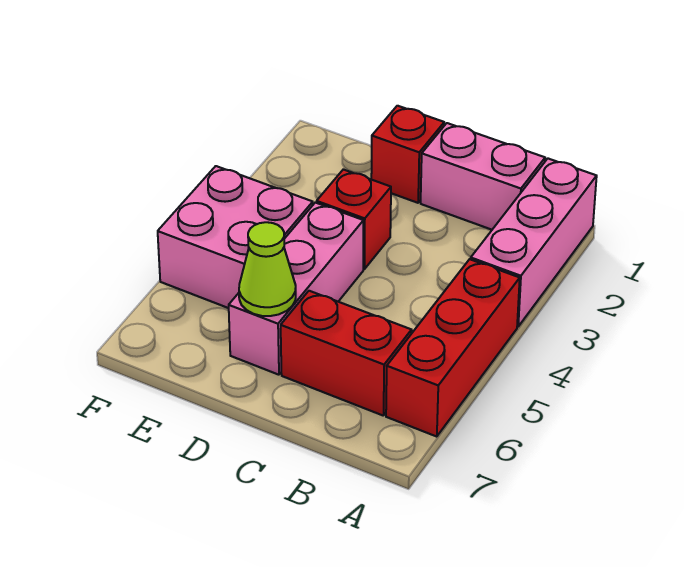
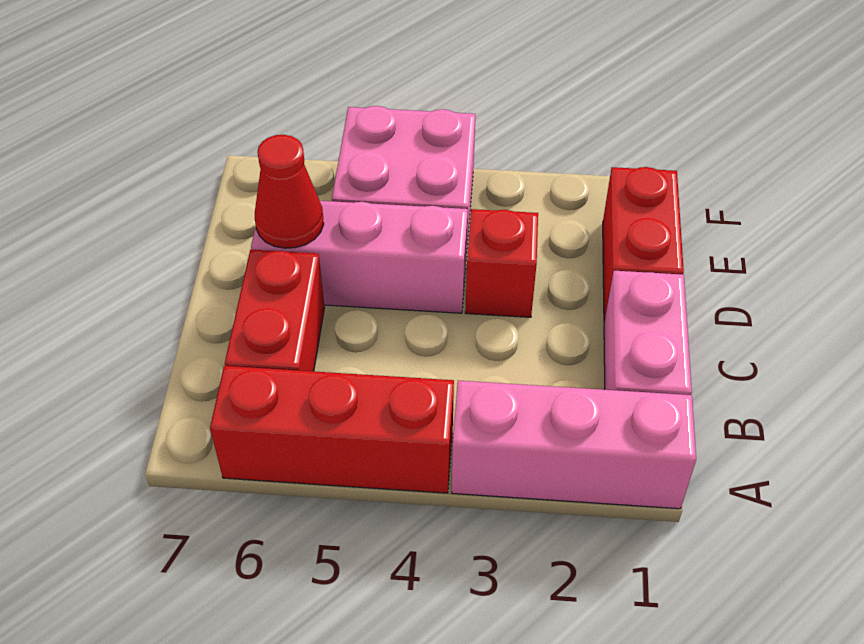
red brick D1 level 1 -> red brick D1:E1 level 1
lime cone D6 level 2 -> red cone D6 level 2

